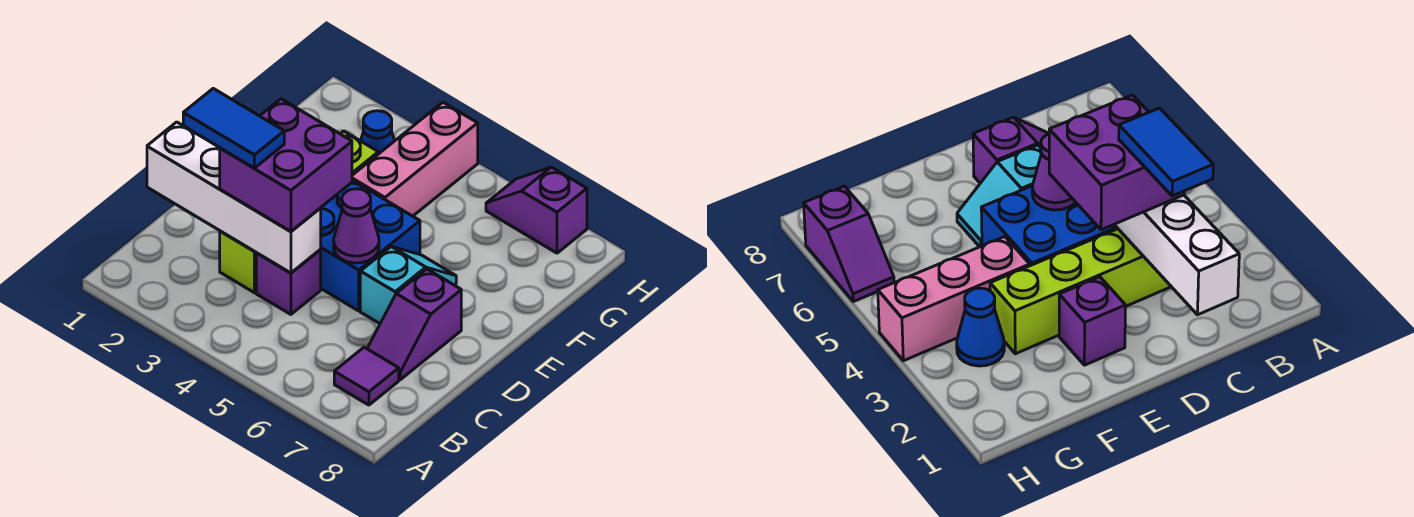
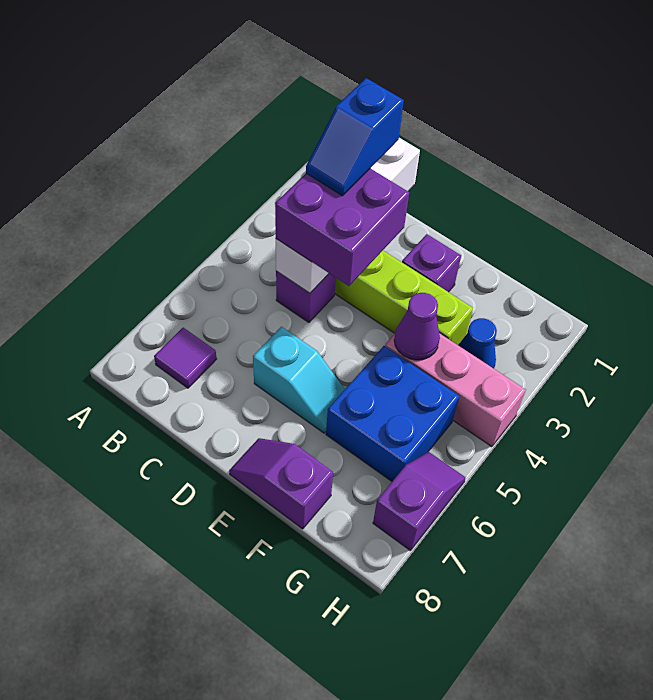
blue tile C2:C3 level 4 -> blue slope C2:C3 level 4 top 2
purple slope C7:D7 level 1 top D -> purple slope E8:F8 level 1 top F
blue brick D4:E5 level 1 -> blue brick F5:G6 level 1
purple cone D5 level 2 -> purple cone F4 level 2

